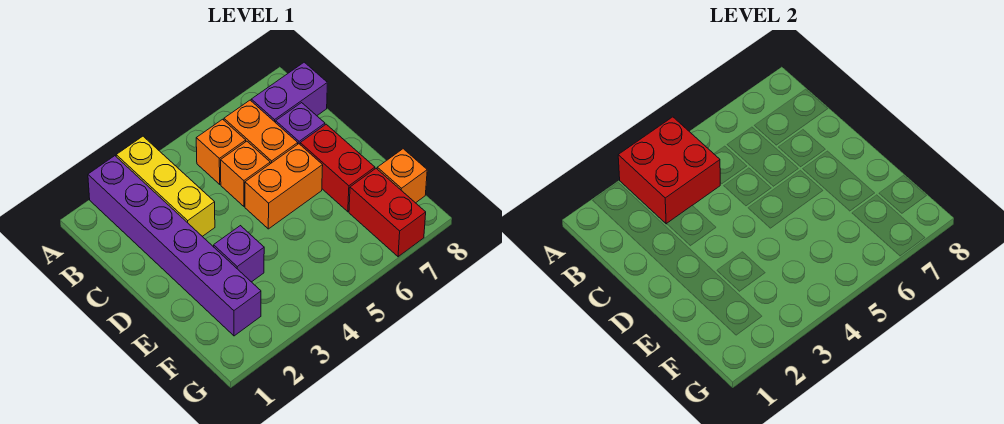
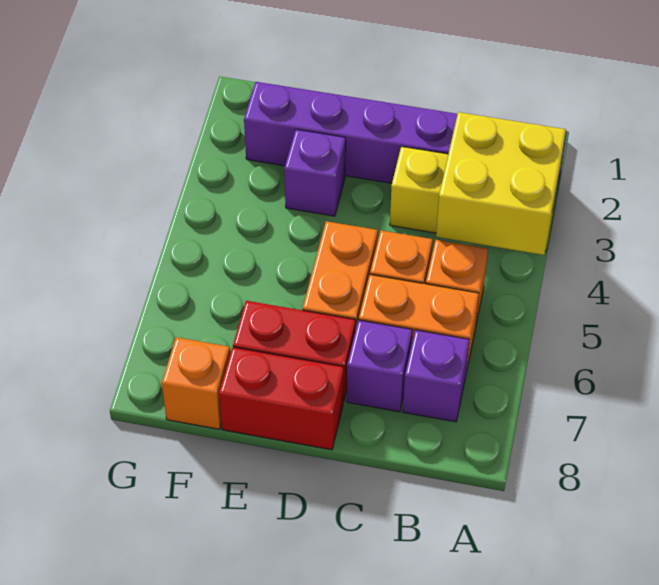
red brick A3:B4 level 2 -> yellow brick A3:B4 level 2
purple brick B7:B8 level 1 -> purple brick B7 level 1
red brick F7:G7 level 1 -> red brick D8:E8 level 1

